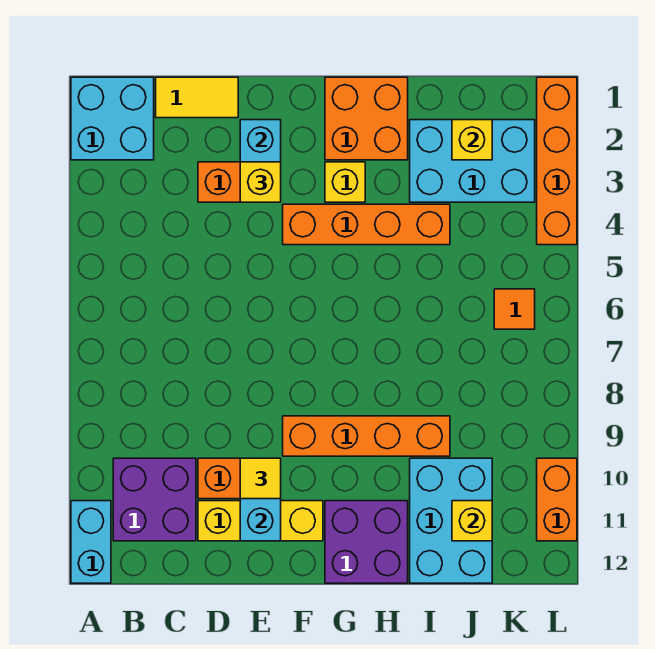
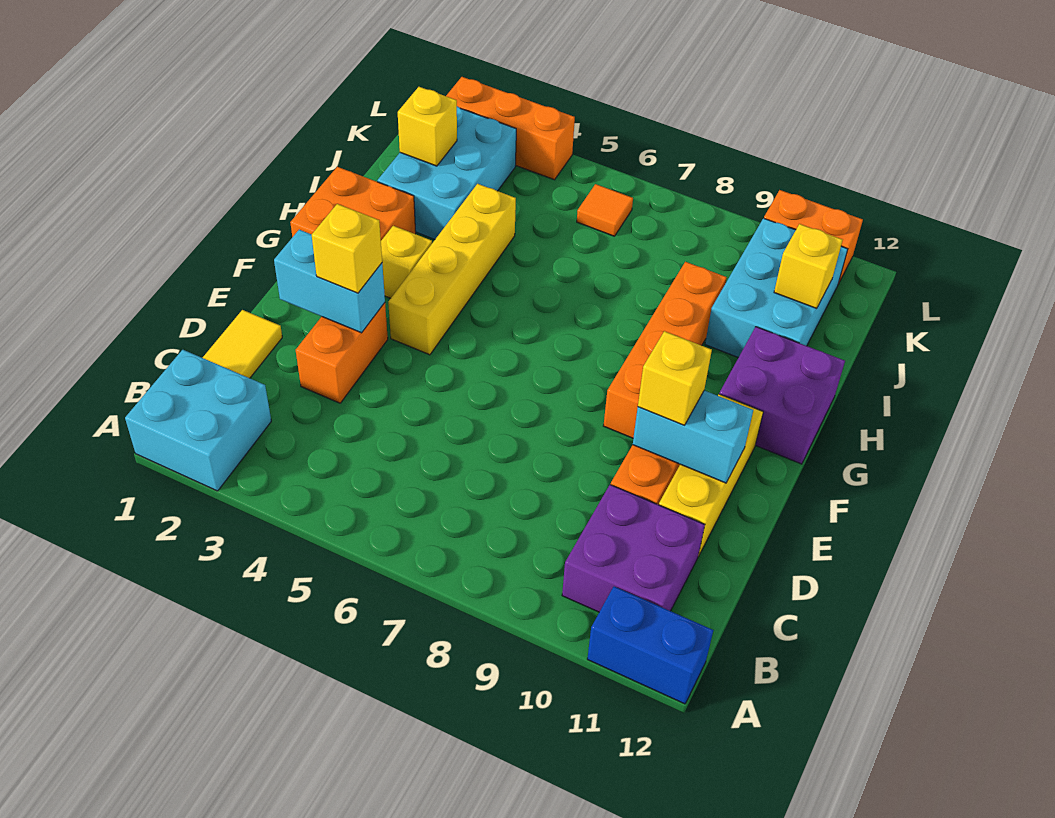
cyan brick A11:A12 level 1 -> blue brick A11:A12 level 1
yellow tile E10 level 3 -> yellow brick E10 level 3
orange brick F4:I4 level 1 -> yellow brick F4:I4 level 1
cyan brick I10:J12 level 1 -> cyan brick I10:K11 level 1
orange brick L1:L4 level 1 -> orange brick L2:L4 level 1

